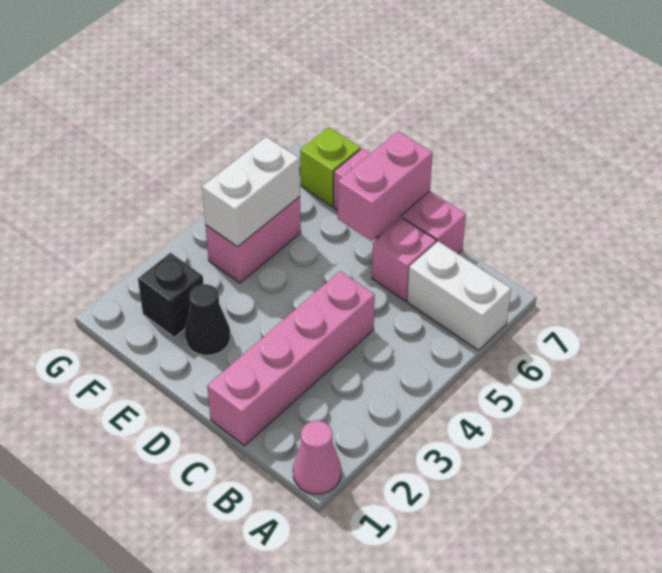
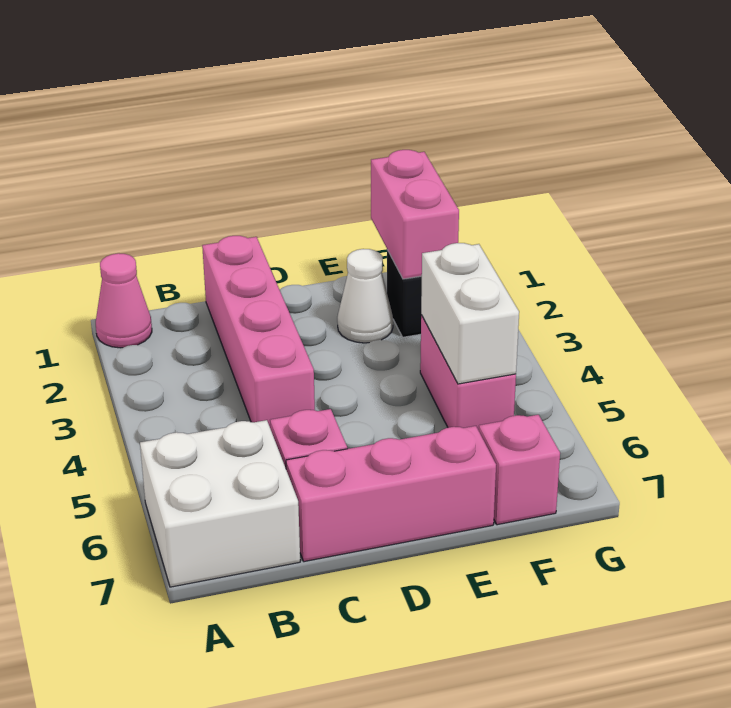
white brick A6:B6 level 1 -> white brick A6:B7 level 1
pink brick D6:D7 level 2 -> pink brick F1:F2 level 2
black cone E2 level 1 -> white cone E2 level 1
lime brick F7 level 1 -> pink brick F7 level 1

